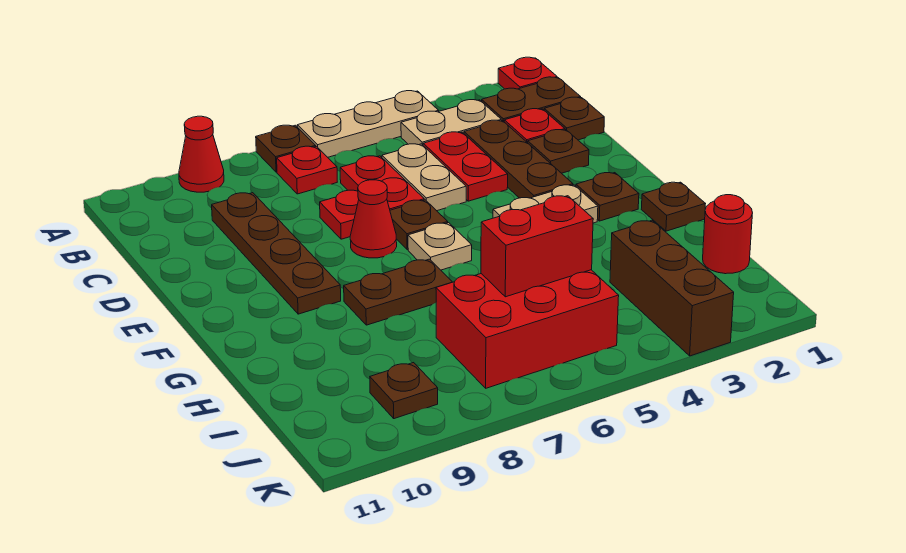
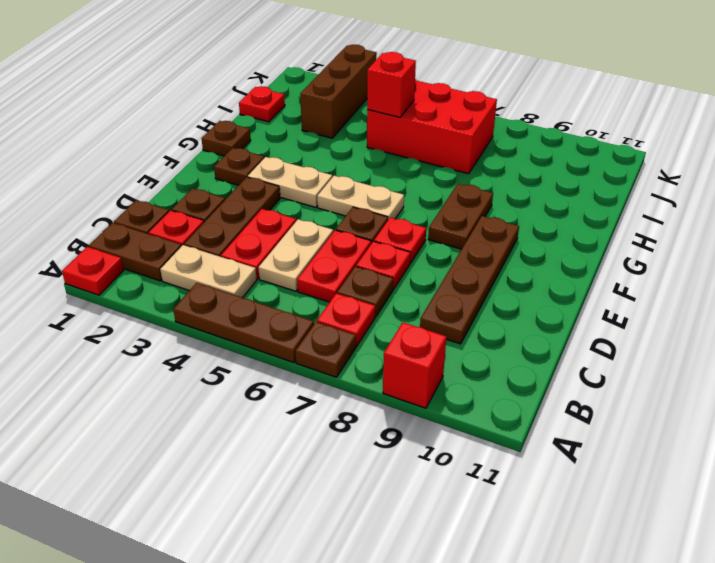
tan plate A4:A6 level 1 -> brown plate A4:A6 level 1
red cone A9 level 1 -> red brick A9 level 1
red cone E7 level 1 -> red plate E7 level 1
tan plate F6 level 1 -> tan plate F5:F6 level 1
brown plate G7:G8 level 1 -> brown plate F8:G8 level 1
red round brick I1 level 1 -> red plate I1 level 1
red brick I5:I6 level 2 -> red brick I5 level 2
brown plate J9 level 1 -> brown plate C7 level 1

